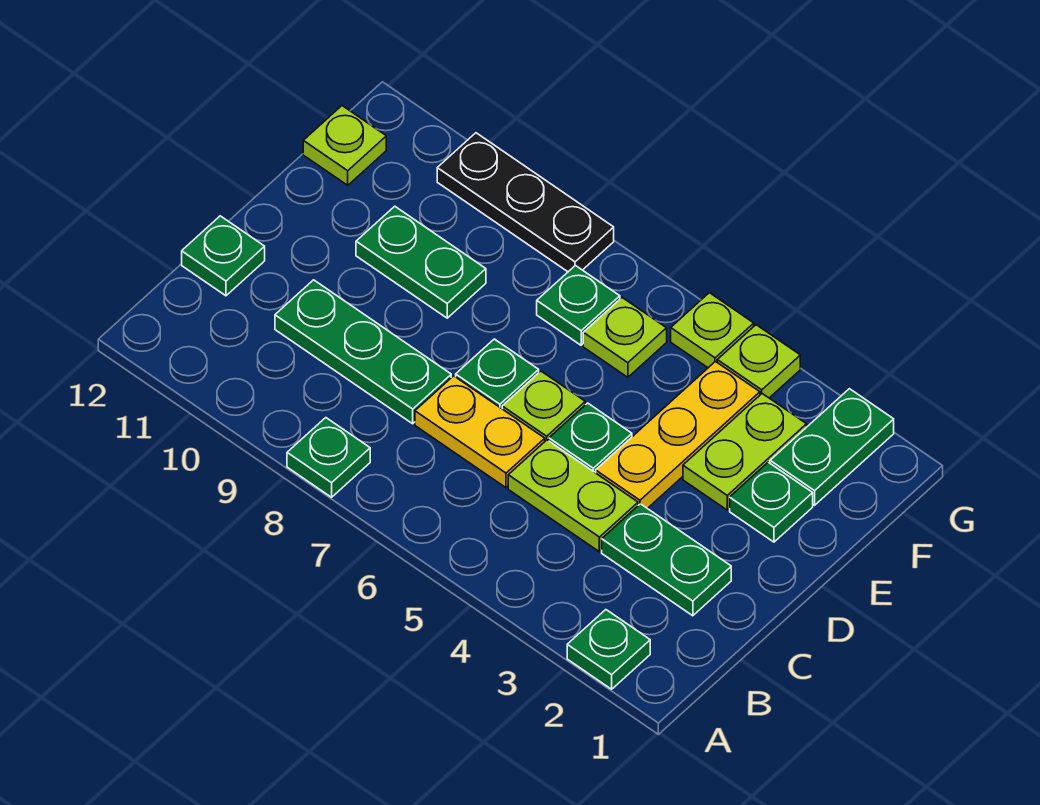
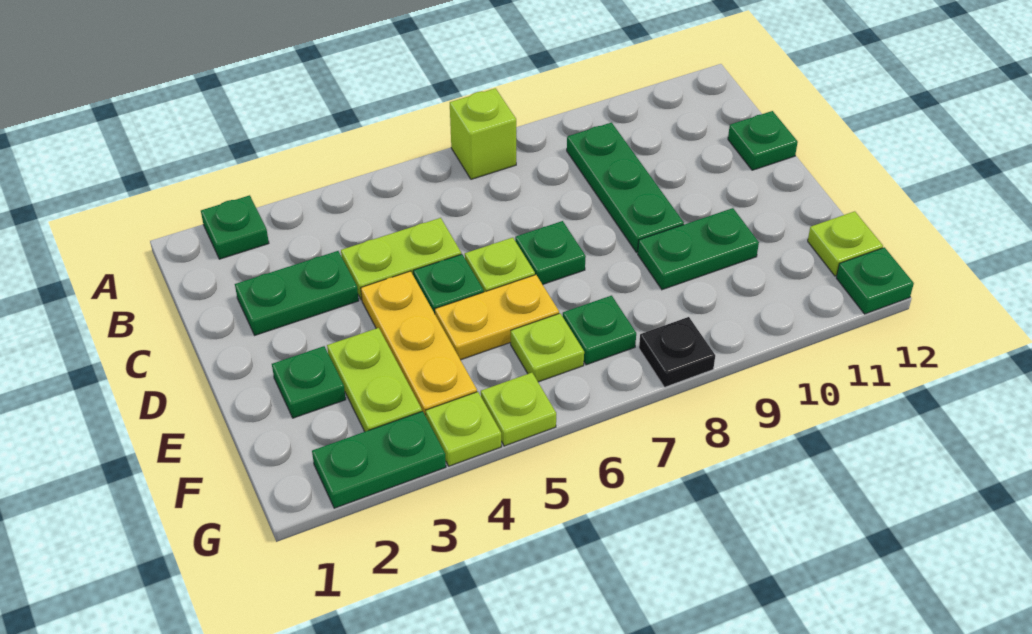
none -> lime brick A7 level 1
green plate A8 level 1 -> green plate G12 level 1
yellow plate C6:C7 level 1 -> yellow plate E5:E6 level 1
green plate C8:C10 level 1 -> green plate B9:D9 level 1
green plate F2:G2 level 1 -> green plate G2:G3 level 1
black plate G8:G10 level 1 -> black plate G8 level 1

